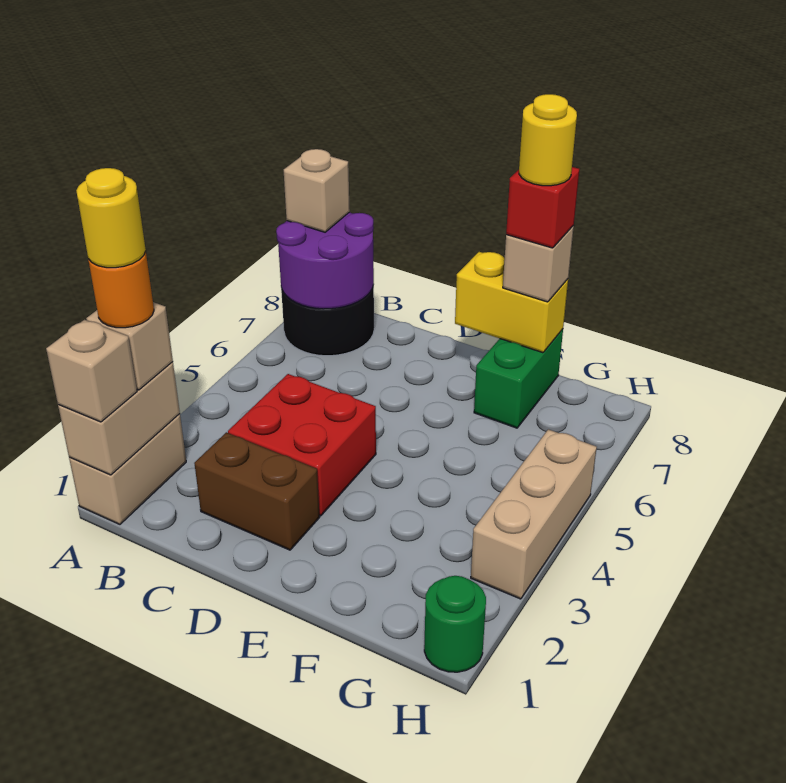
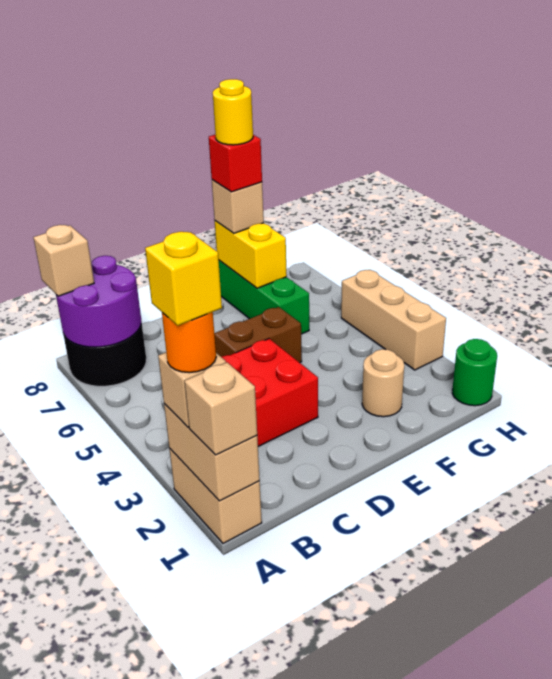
yellow round brick A2 level 5 -> yellow brick A2 level 5
brown brick C2:D2 level 1 -> brown brick D5:E5 level 1
yellow brick E8:F8 level 2 -> yellow brick F7:F8 level 2
none -> tan round brick F2 level 1
green brick F7:F8 level 1 -> green brick F6:F8 level 1

